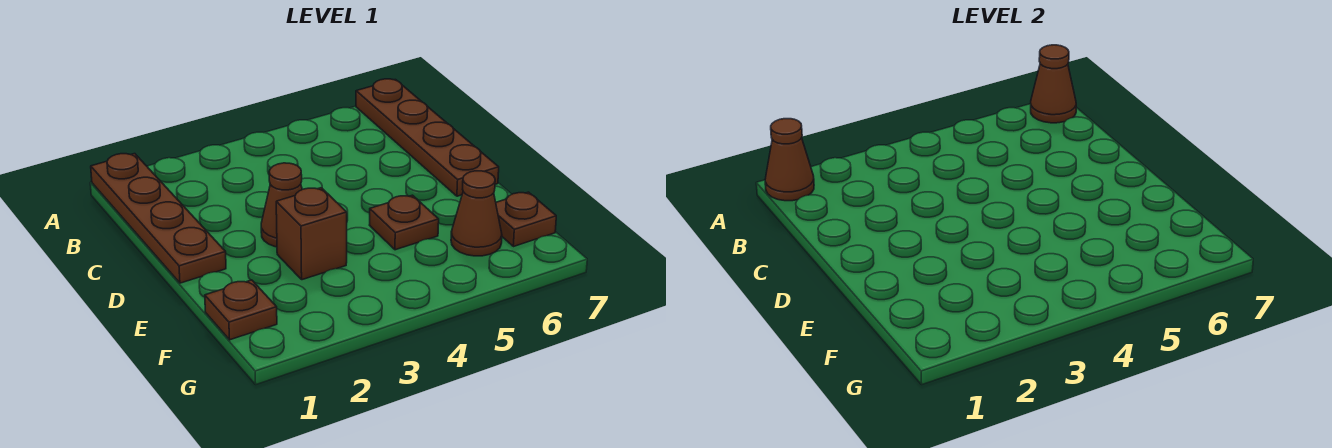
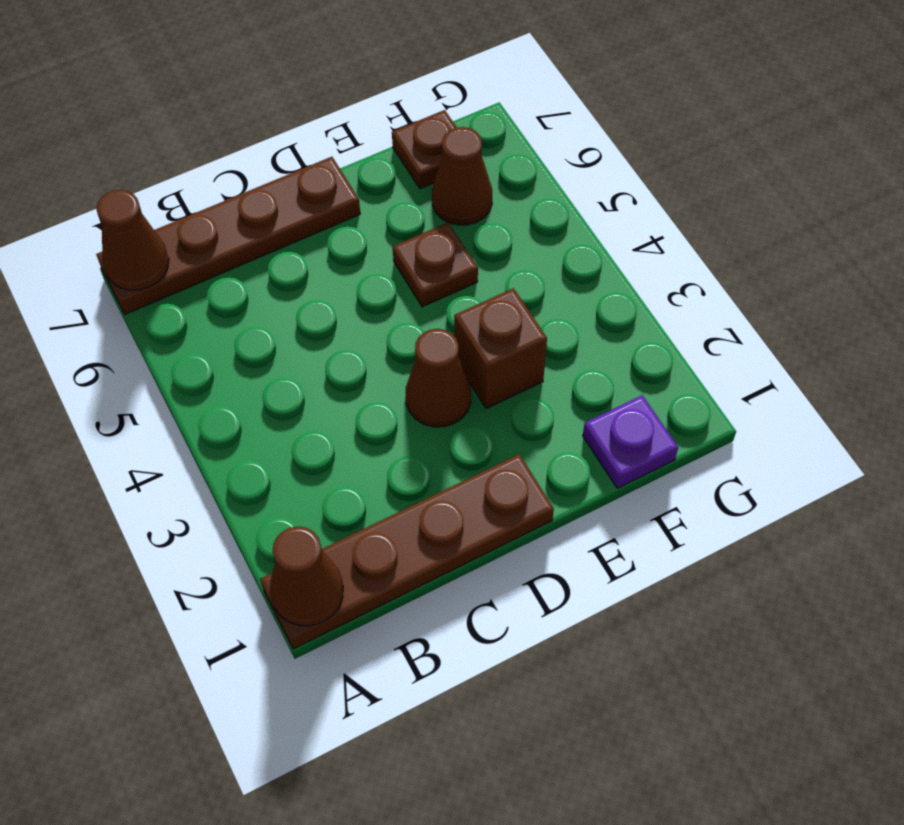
brown plate F1 level 1 -> purple plate F1 level 1

